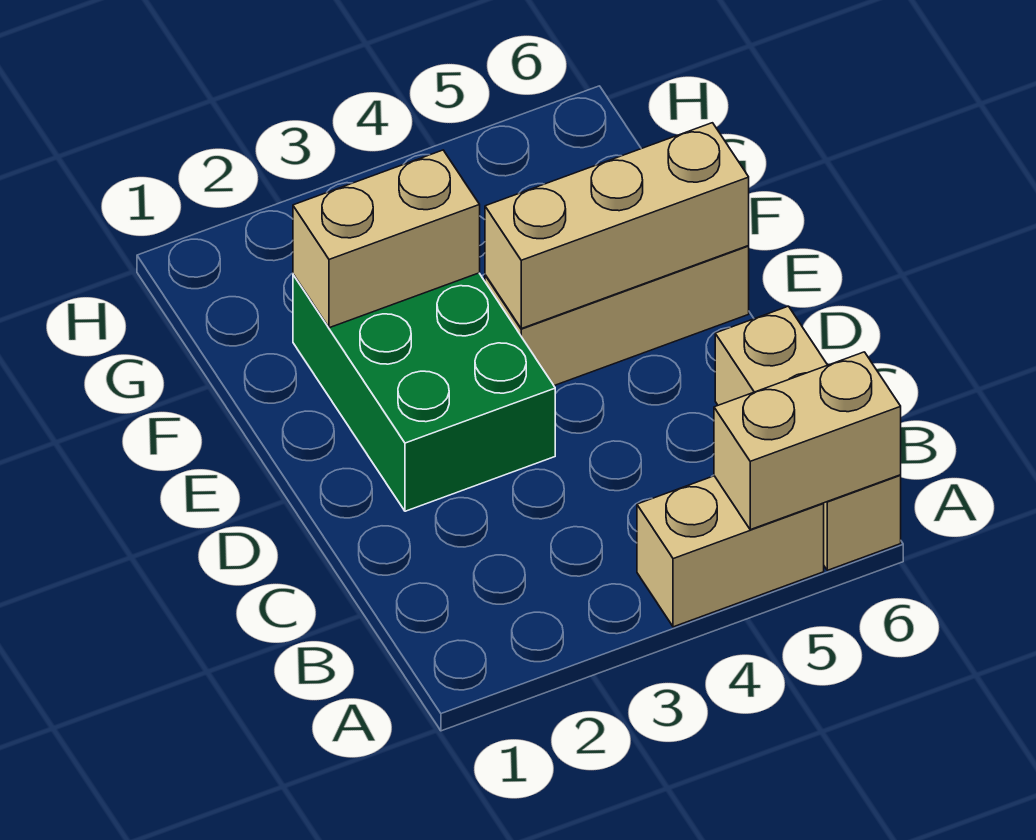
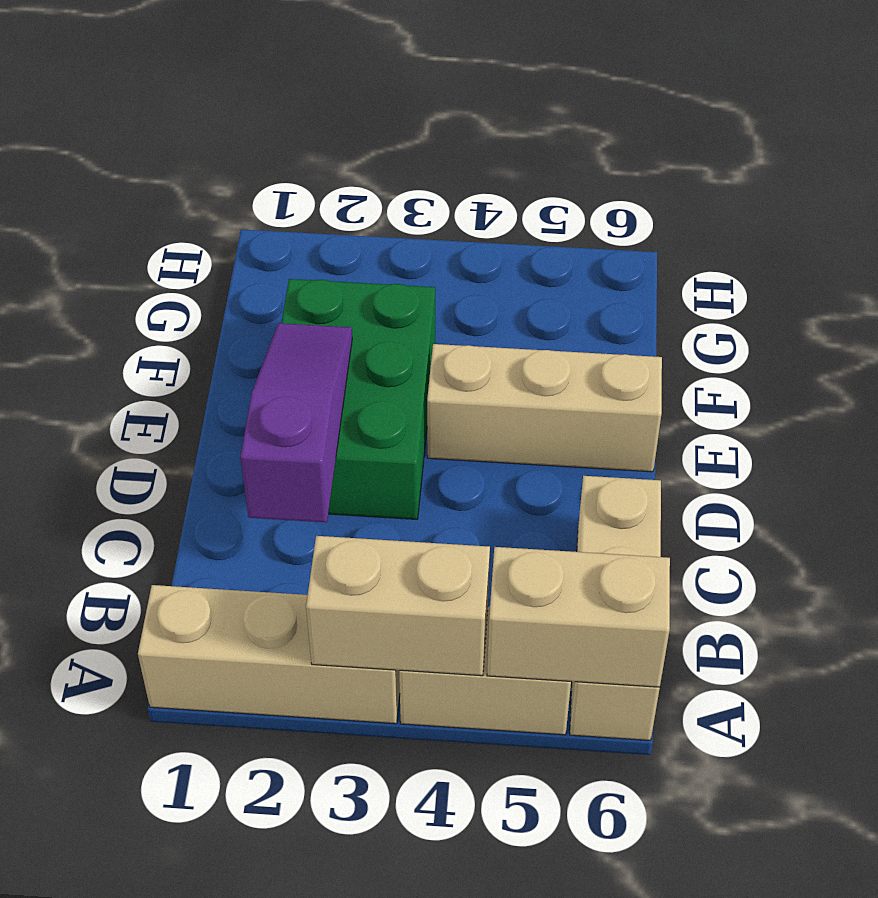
none -> purple slope C2:E2 level 2 top C
tan brick E4:E6 level 2 -> tan brick A1:A3 level 1
tan brick F2:F3 level 2 -> tan brick A3:A4 level 2

